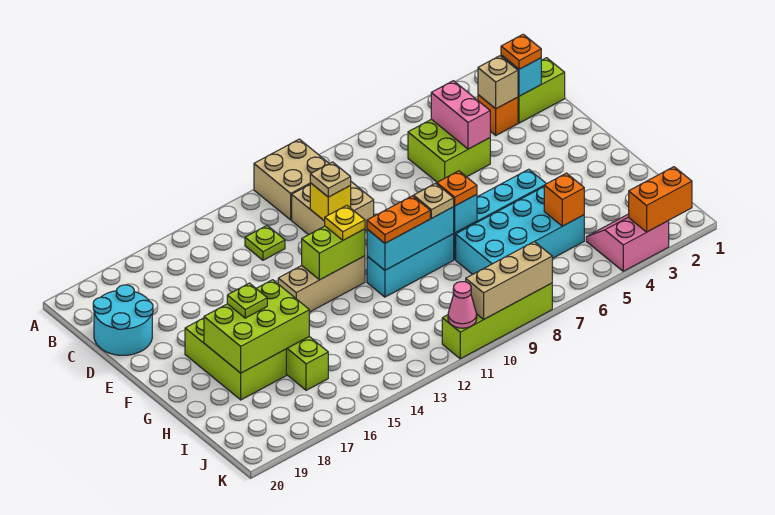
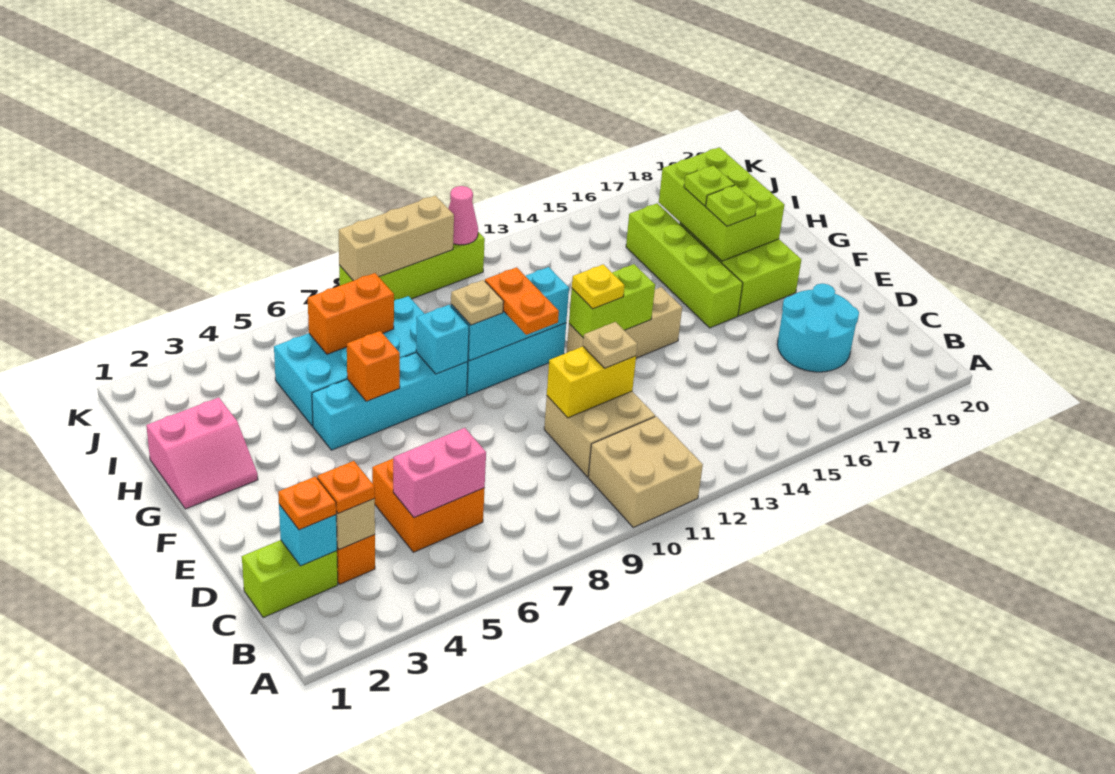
lime brick C5:D6 level 1 -> orange brick C5:D6 level 1
pink brick C5:D5 level 2 -> pink brick C5:C6 level 2
lime plate C13 level 1 -> lime plate H17 level 3
cyan round brick C19:D20 level 1 -> cyan round brick C17:D18 level 1
yellow brick D11 level 2 -> yellow brick D10:D11 level 2
orange plate G8 level 3 -> orange plate C3 level 3
orange plate G10:G11 level 3 -> orange plate F10:G10 level 3
lime brick G16:H18 level 2 -> lime brick G17:I18 level 2
orange brick I5 level 2 -> orange brick G6 level 2
pink slope J3:K4 level 1 top K -> pink slope G1:H2 level 1 top H
orange brick K2:K3 level 2 -> orange brick I6:I7 level 2

